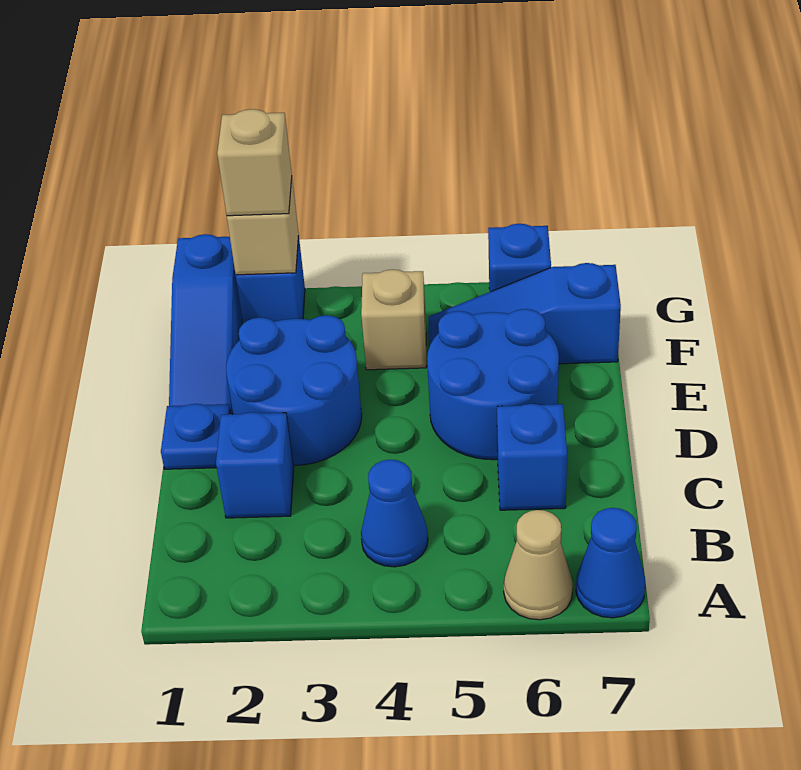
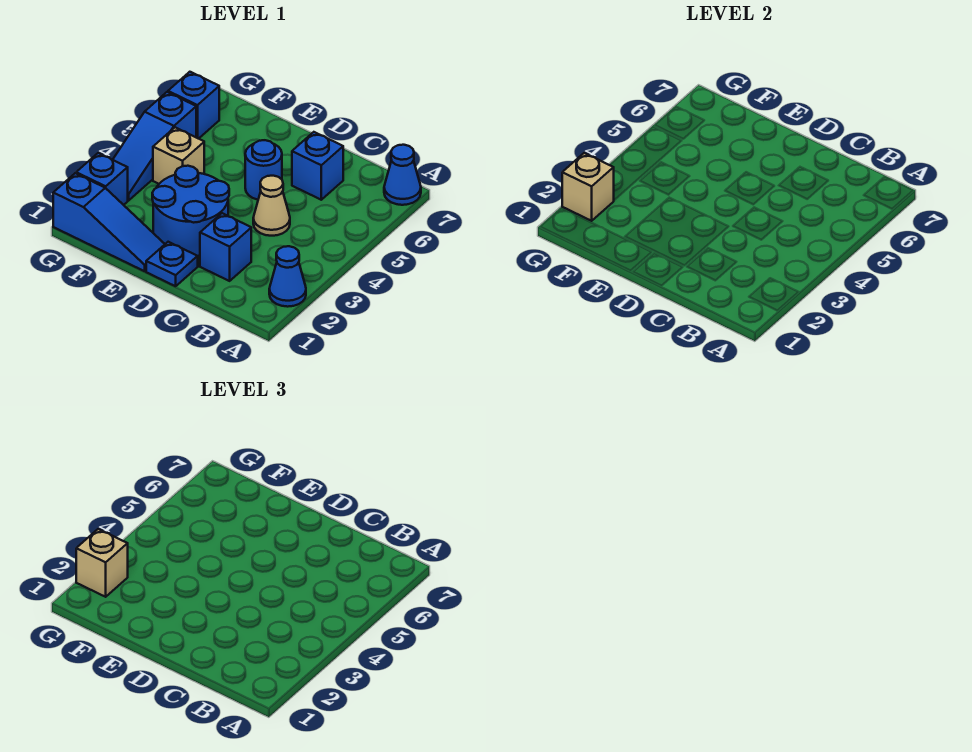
tan cone A6 level 1 -> tan cone C4 level 1
blue cone B4 level 1 -> blue cone A2 level 1
blue round brick D5:E6 level 1 -> blue round brick D5 level 1
blue slope F5:F7 level 1 top 7 -> blue slope G3:G5 level 1 top 5

